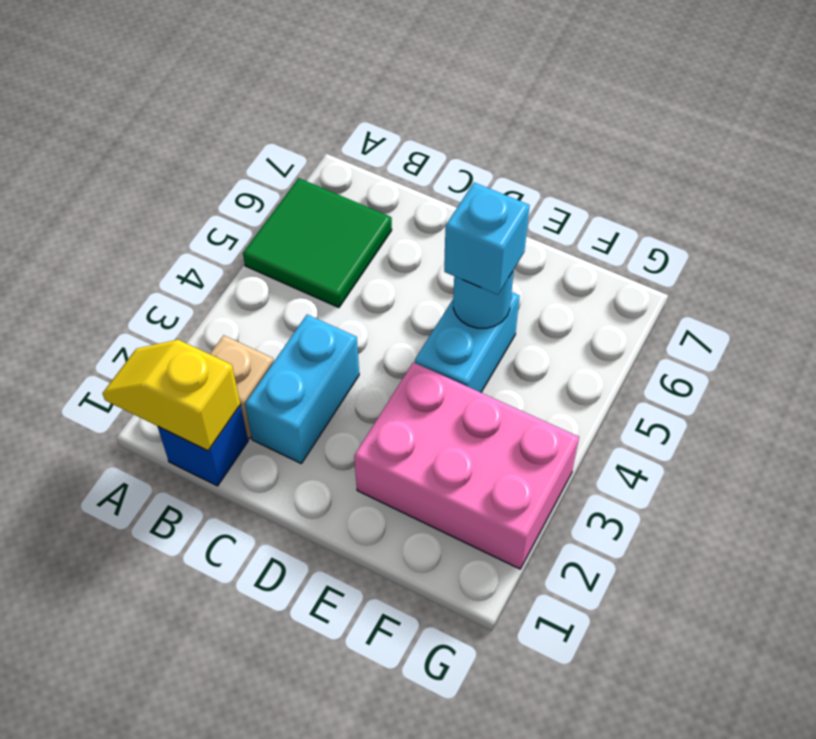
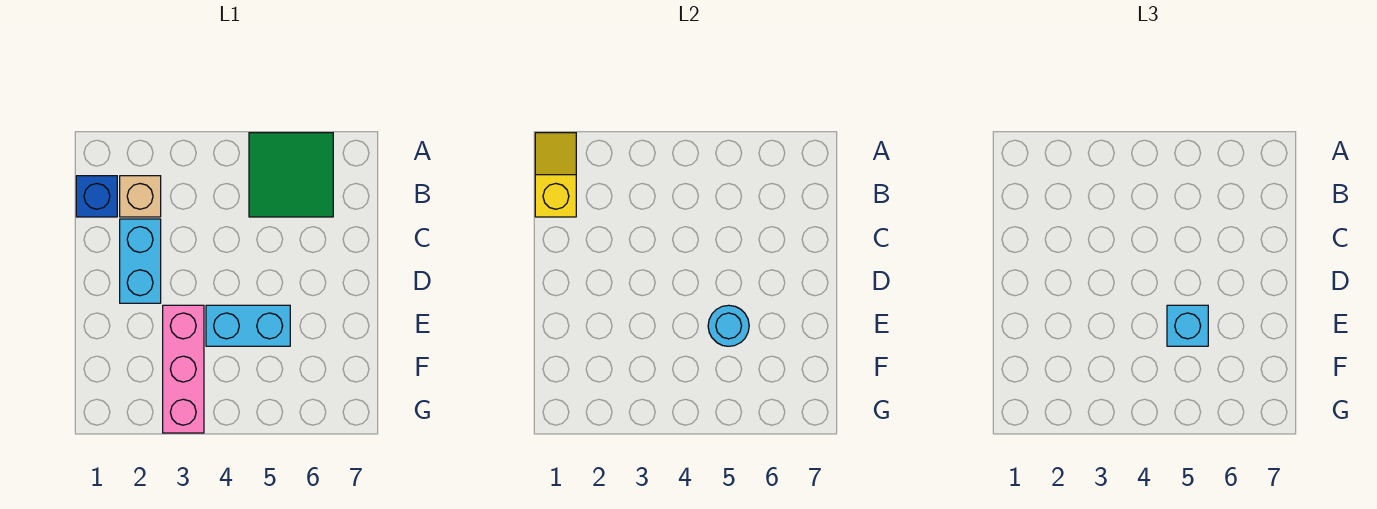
cyan brick C2:C3 level 1 -> cyan brick C2:D2 level 1
pink brick E2:G3 level 1 -> pink brick E3:G3 level 1

